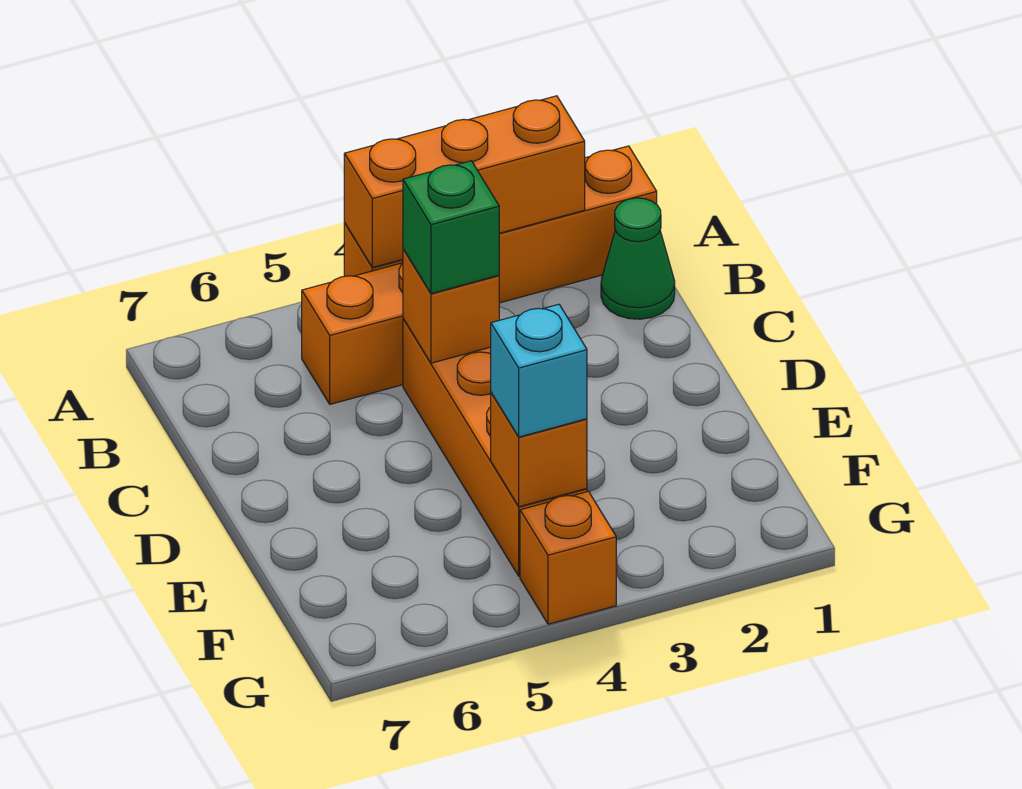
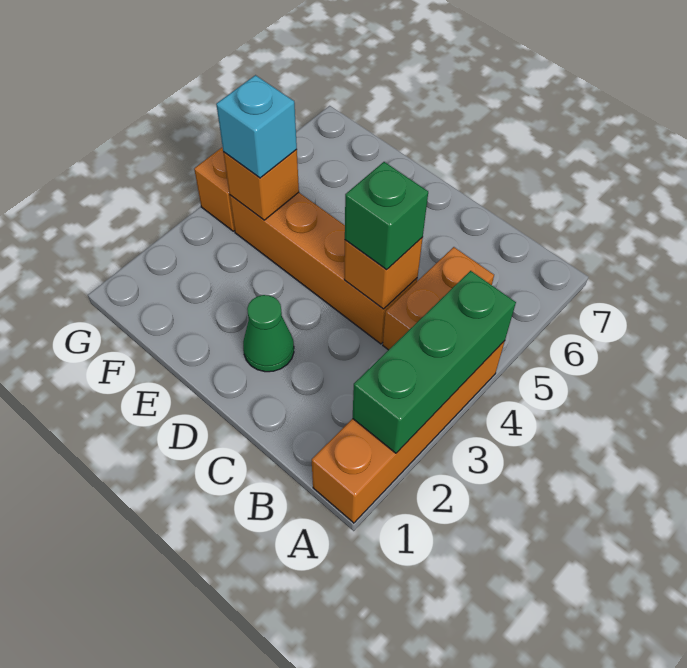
orange brick A2:A4 level 2 -> green brick A2:A4 level 2
green cone B1 level 1 -> green cone D2 level 1

